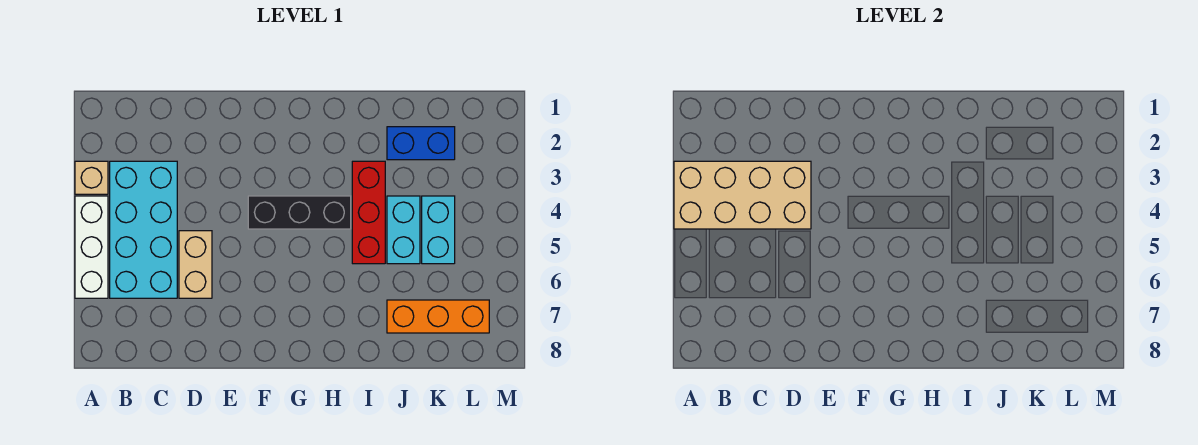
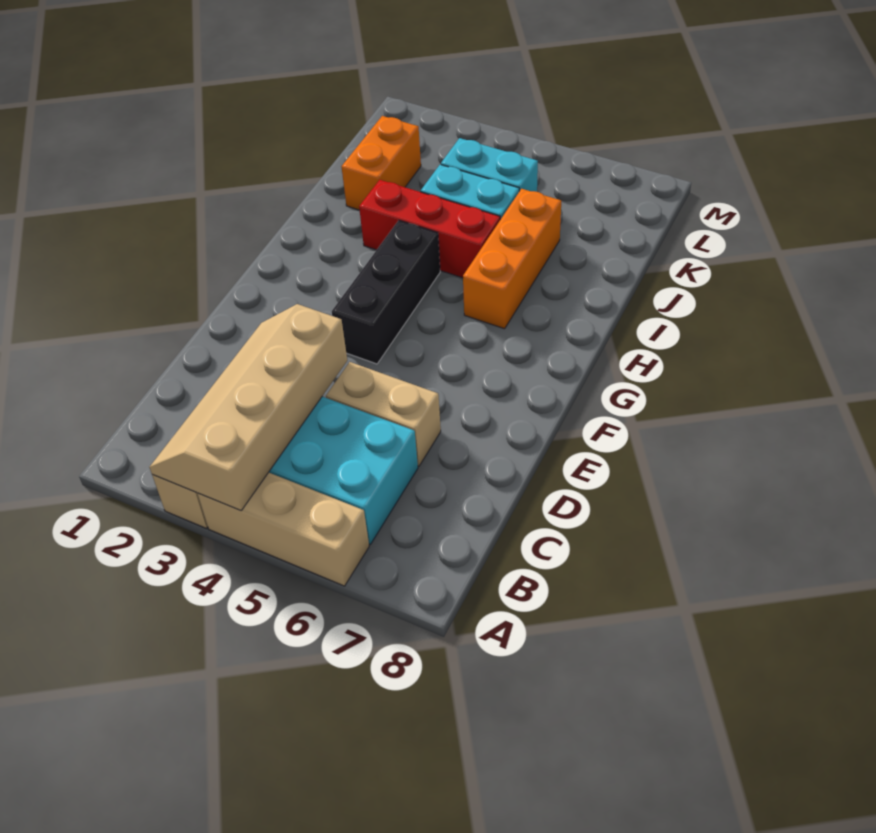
tan brick A3:D4 level 2 -> tan slope A3:D4 level 2 top 4
white brick A4:A6 level 1 -> tan brick A4:A6 level 1
blue brick J2:K2 level 1 -> orange brick J2:K2 level 1
orange brick J7:L7 level 1 -> orange brick H6:J6 level 1

